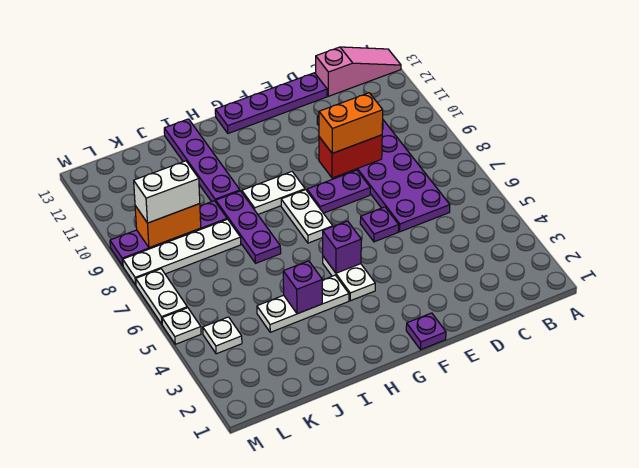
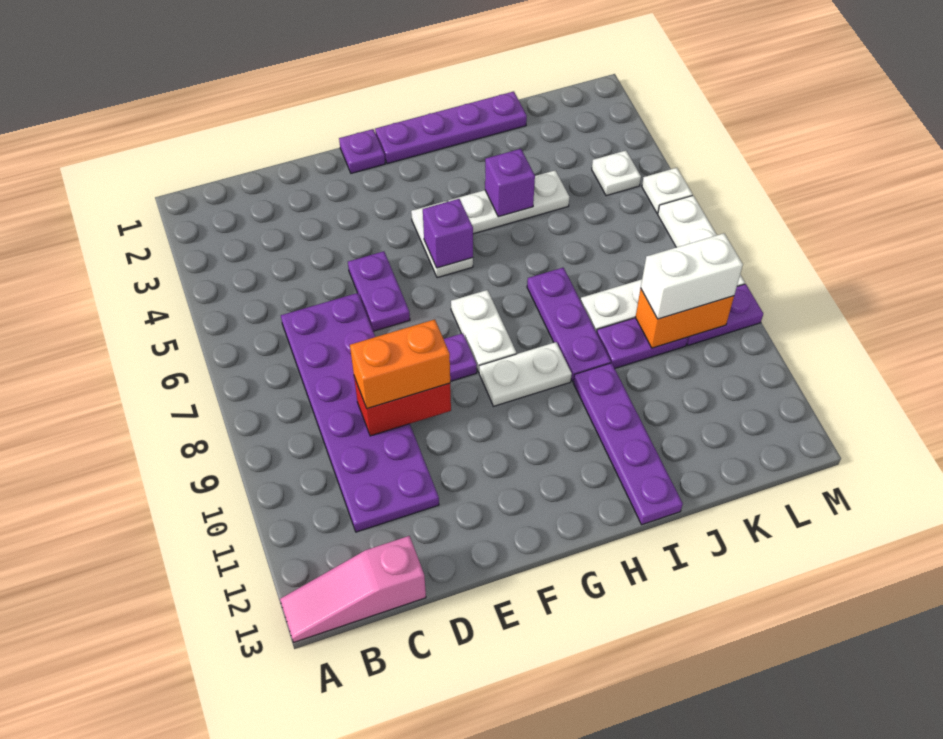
purple plate D13:G13 level 1 -> purple plate G1:J1 level 1
purple plate E6 level 1 -> purple plate E5:E6 level 1

